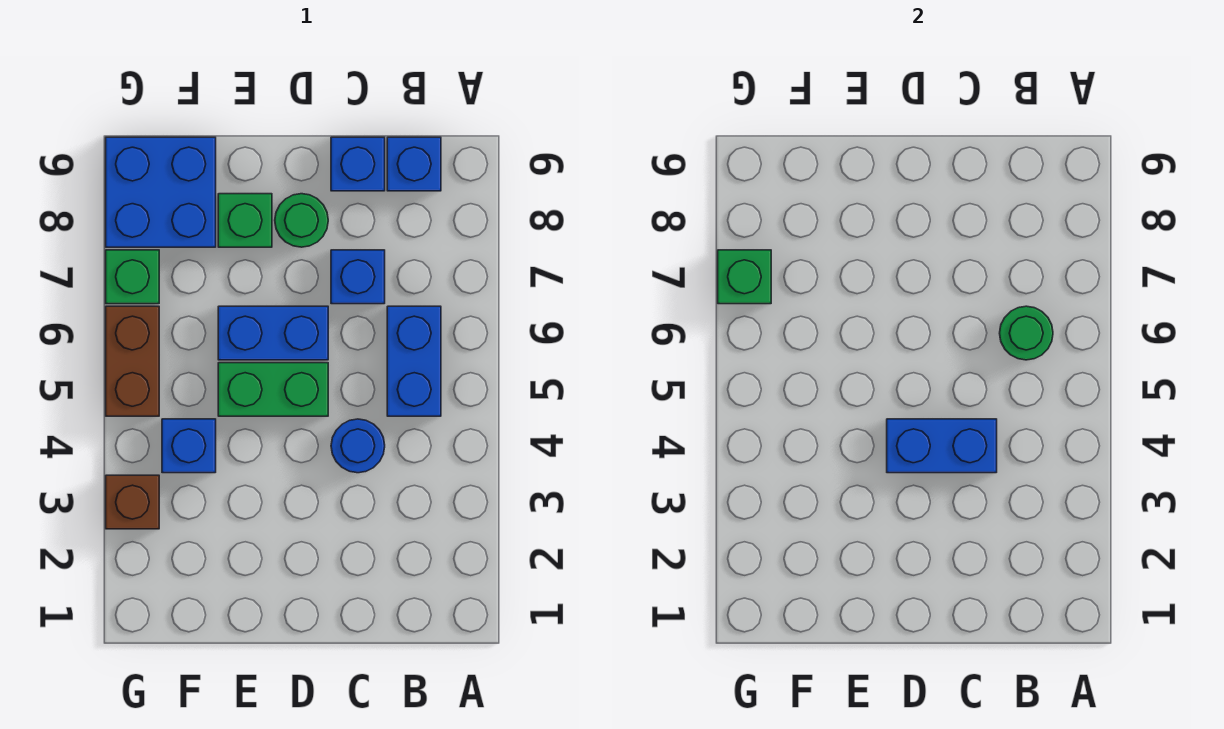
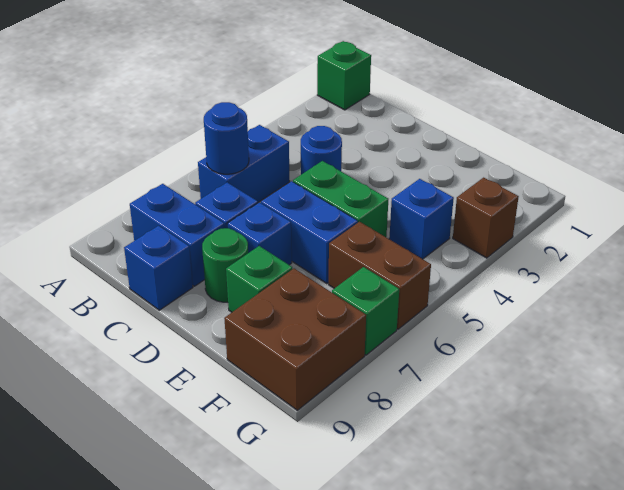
green round brick B6 level 2 -> blue round brick B6 level 2
blue brick B9 level 1 -> blue brick D7 level 1
blue brick C4:D4 level 2 -> blue brick B8:C8 level 1
blue brick F8:G9 level 1 -> brown brick F8:G9 level 1
brown brick G5:G6 level 1 -> brown brick F6:G6 level 1
green brick G7 level 2 -> green brick A1 level 1

